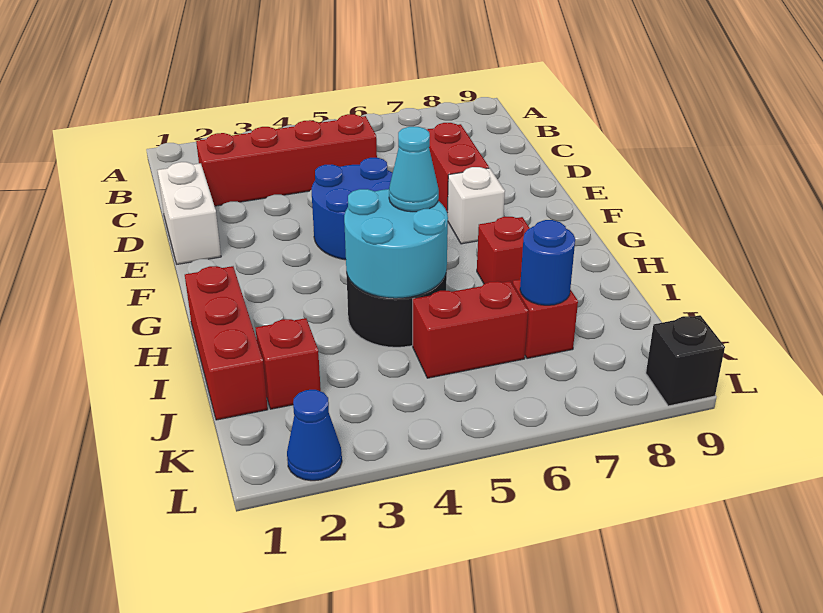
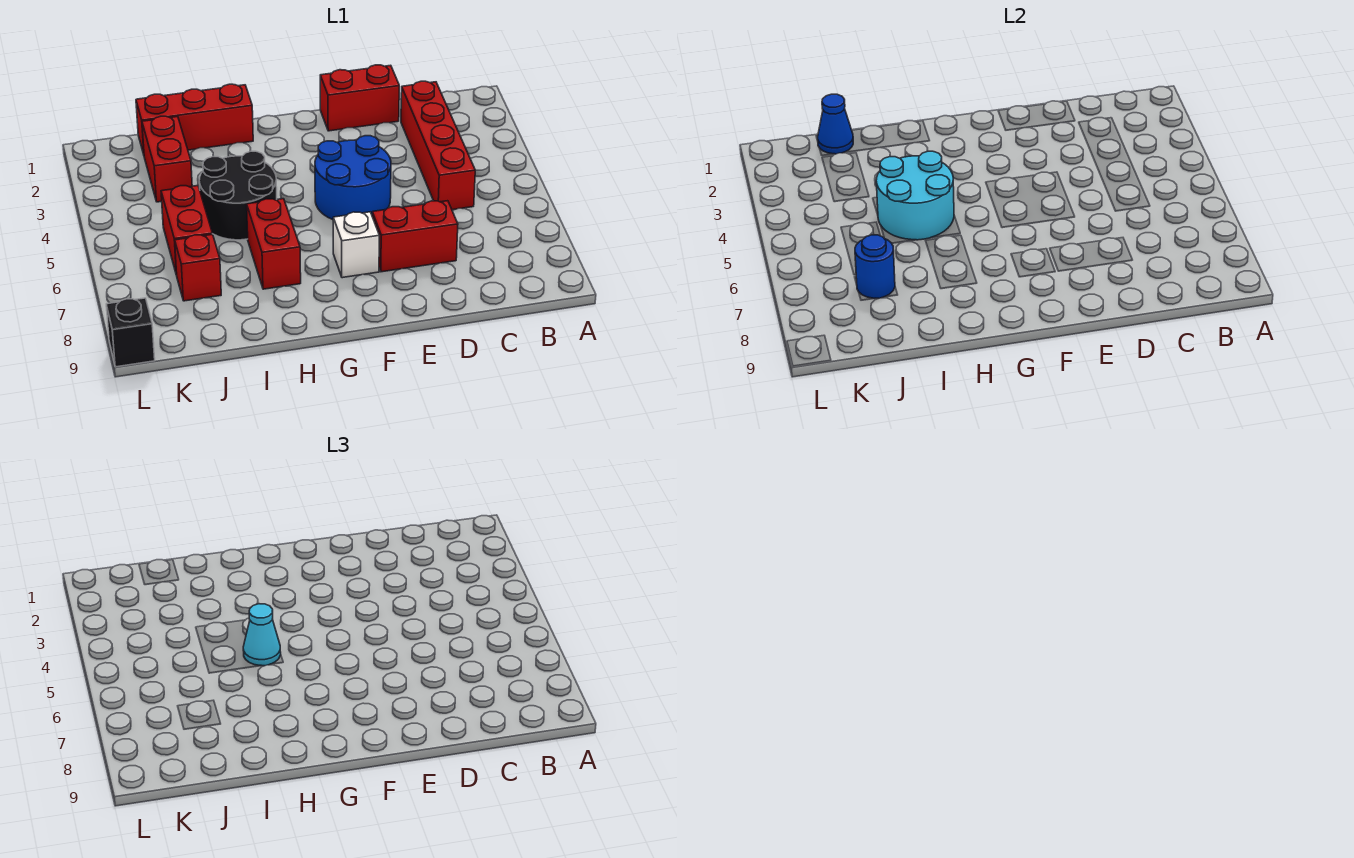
white brick D1:E1 level 1 -> red brick D1:E1 level 1
red brick H7 level 1 -> red brick H6:H7 level 1
red brick J2 level 1 -> red brick J2:J3 level 1
blue cone L2 level 1 -> blue cone J1 level 2

